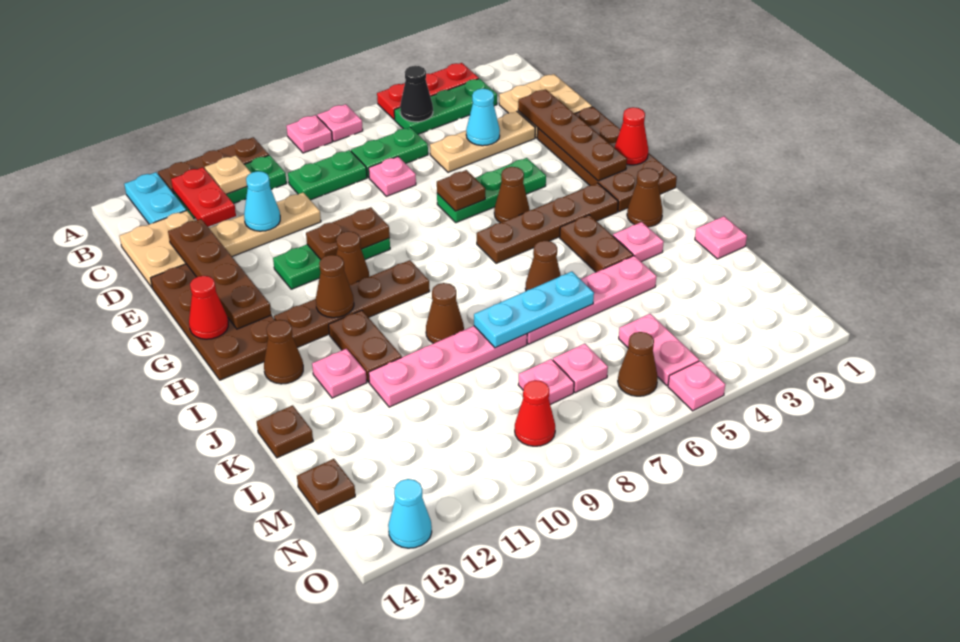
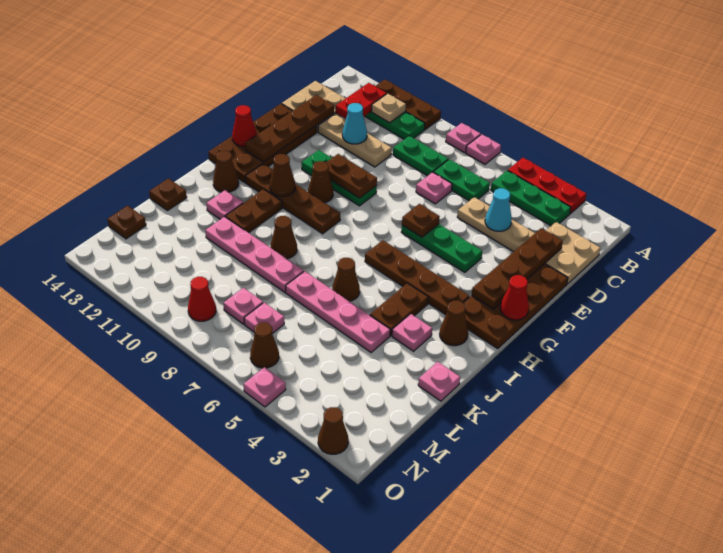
cyan plate A13:B13 level 1 -> none
black cone B5 level 2 -> none
brown cone G5 level 1 -> brown cone O2 level 1
cyan plate K6:K8 level 2 -> none
pink plate M5:N5 level 1 -> none
cyan cone O13 level 1 -> none

